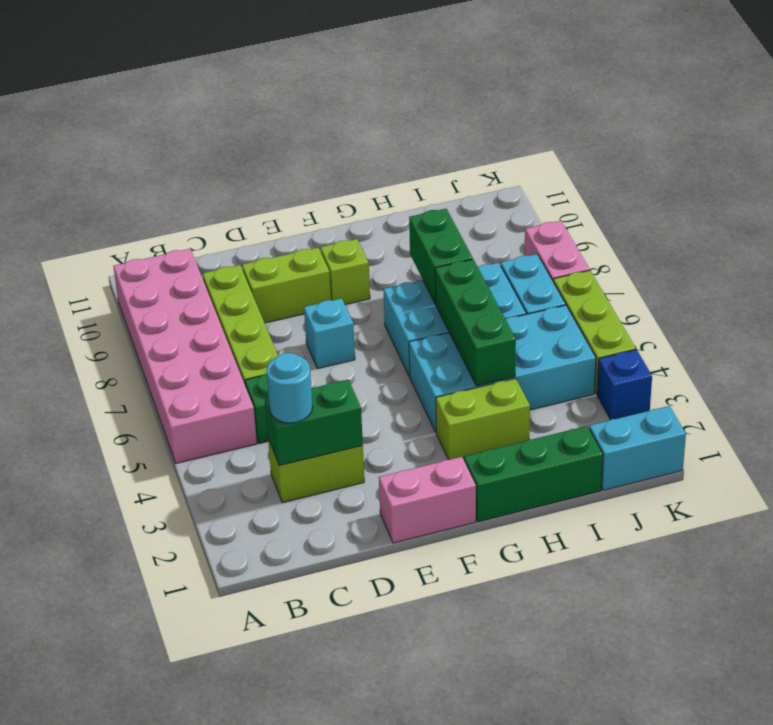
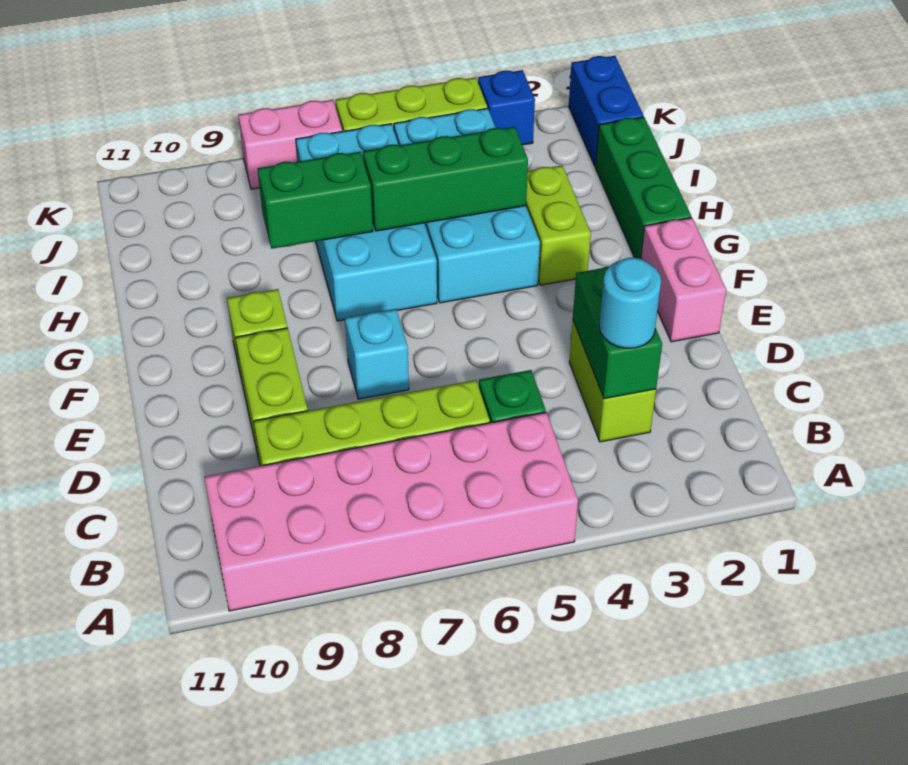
cyan brick J1:K1 level 1 -> blue brick J1:K1 level 1

